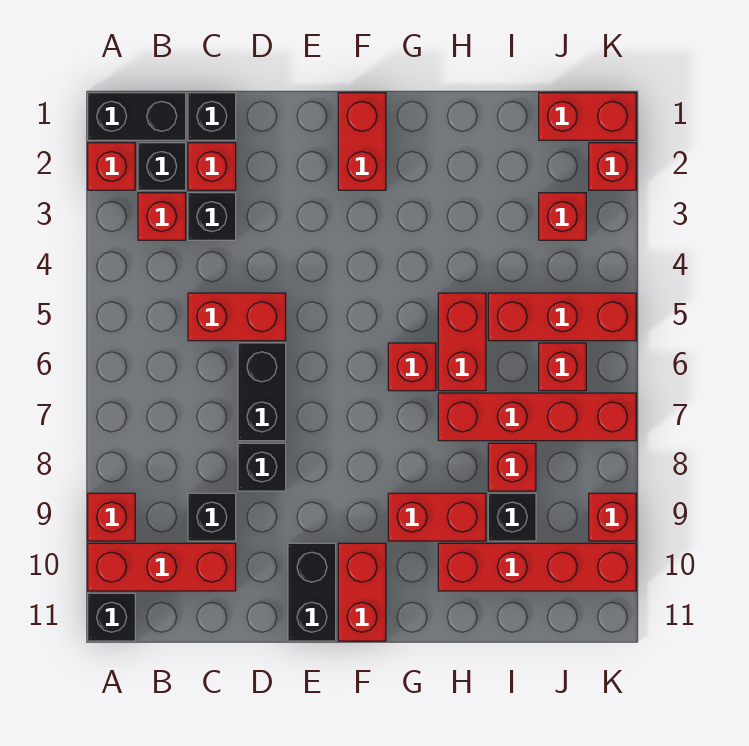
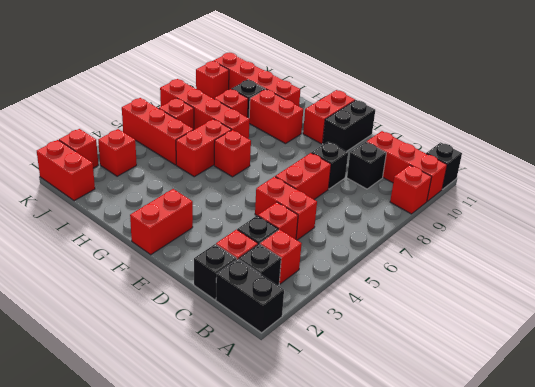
red brick A2 level 1 -> red brick C4 level 1
black brick D6:D7 level 1 -> red brick D6:D7 level 1

